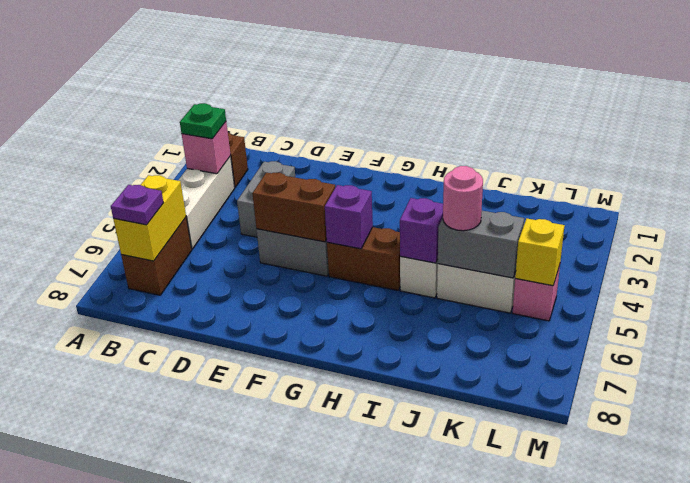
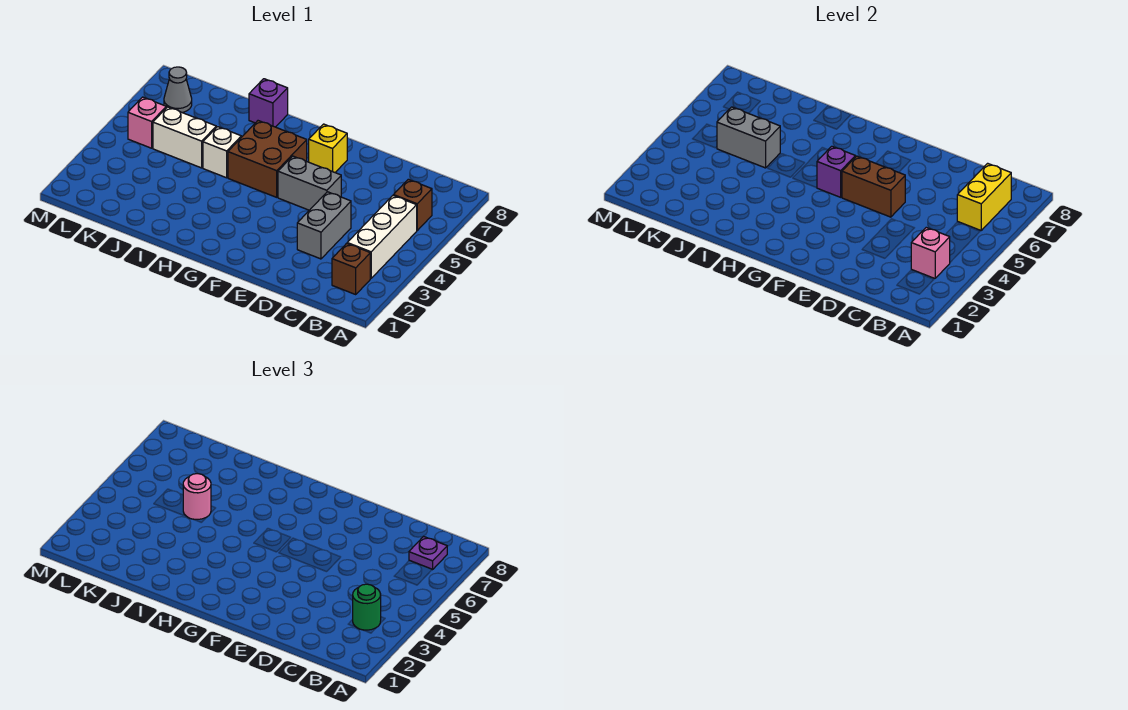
green plate B3 level 3 -> green round brick B3 level 3
brown brick B6:B7 level 1 -> brown brick B6 level 1
brown brick G5:H5 level 1 -> brown brick G5:H6 level 1
purple brick I5 level 2 -> purple brick I8 level 1
yellow brick L5 level 2 -> yellow brick F7 level 1
none -> grey cone L7 level 1

